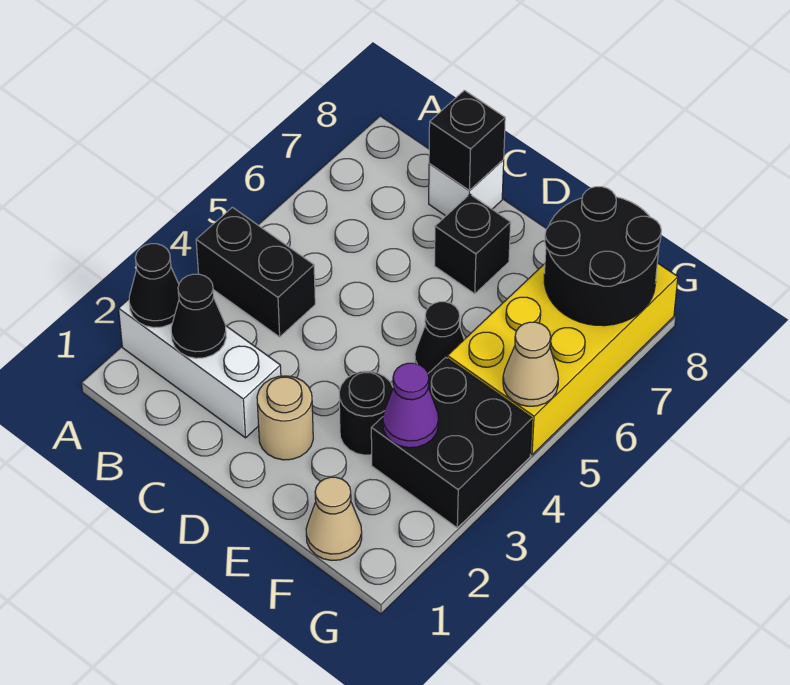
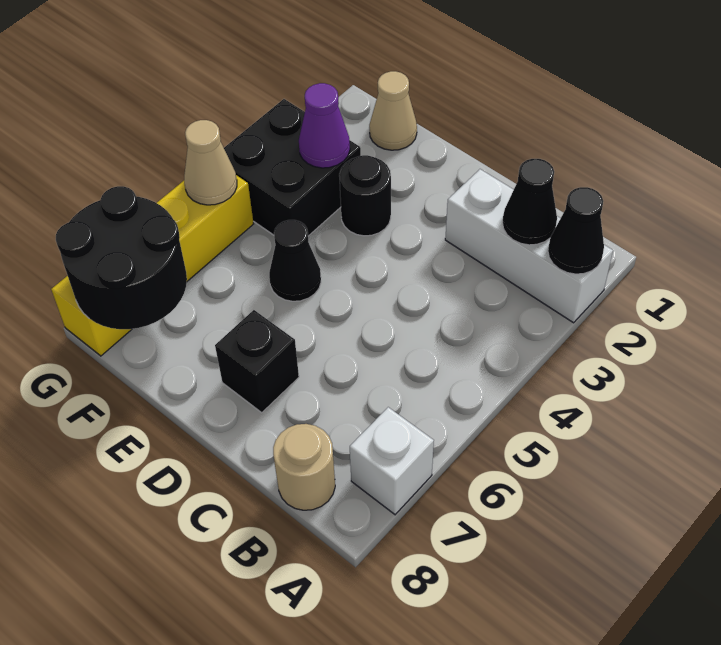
black brick A4:B4 level 1 -> none
white brick C8 level 1 -> white brick A7 level 1
black brick C8 level 2 -> none
tan round brick D2 level 1 -> tan round brick B8 level 1
yellow brick F5:G8 level 1 -> yellow brick G5:G8 level 1

